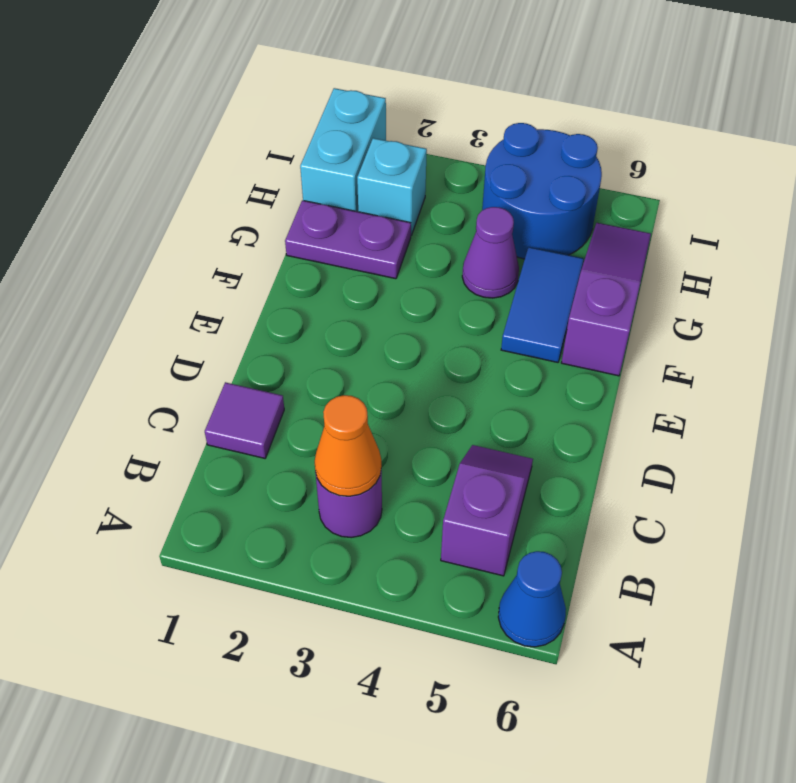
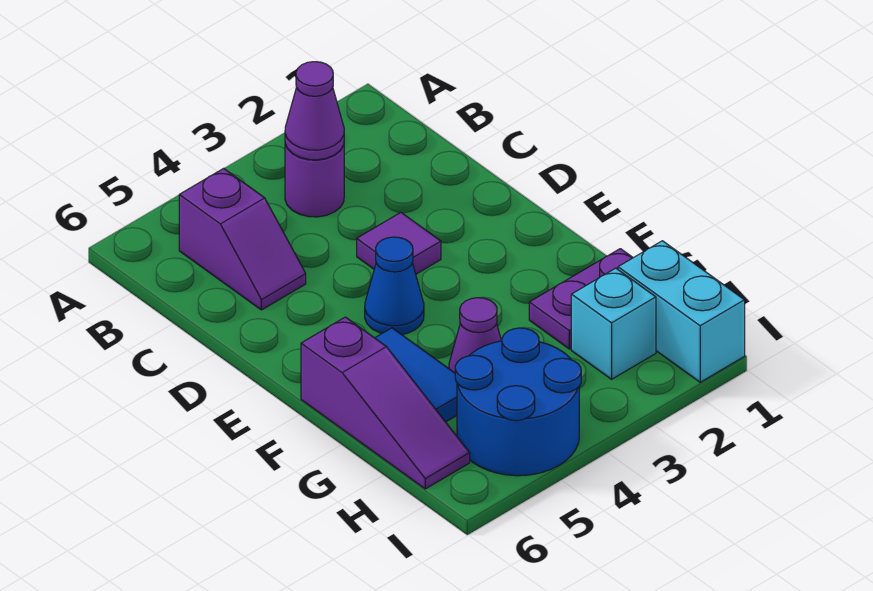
blue cone A6 level 1 -> blue cone E4 level 1
orange cone B3 level 2 -> purple cone B3 level 2
purple tile C1 level 1 -> purple tile D3 level 1

